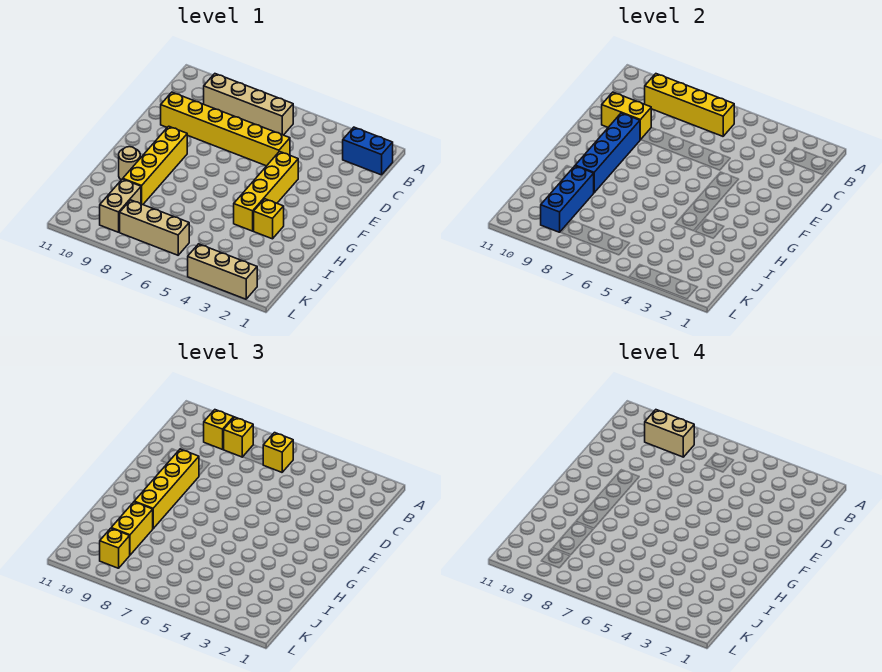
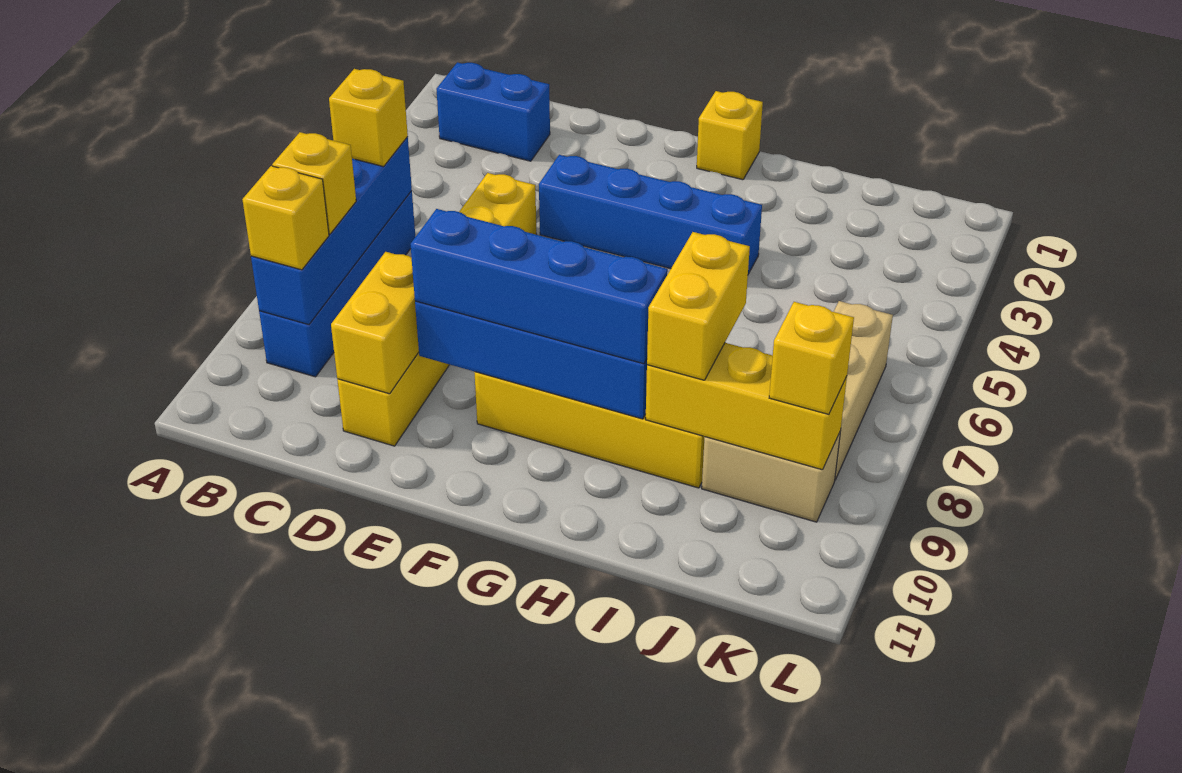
blue brick B1:B2 level 1 -> blue brick B2:C2 level 1
tan brick B6:B9 level 1 -> blue brick B6:B9 level 1
yellow brick B6:B9 level 2 -> blue brick B6:B9 level 2
tan brick B8:B9 level 4 -> none
yellow brick E4:H4 level 1 -> blue brick E4:H4 level 1
yellow brick E9:H9 level 3 -> blue brick E9:H9 level 3
yellow brick H3 level 1 -> yellow brick G1 level 1
tan round brick H10 level 1 -> none
blue brick I9:K9 level 2 -> yellow brick I9:K9 level 2
yellow brick I9:J9 level 3 -> yellow brick I8:I9 level 3
tan brick L2:L4 level 1 -> none

